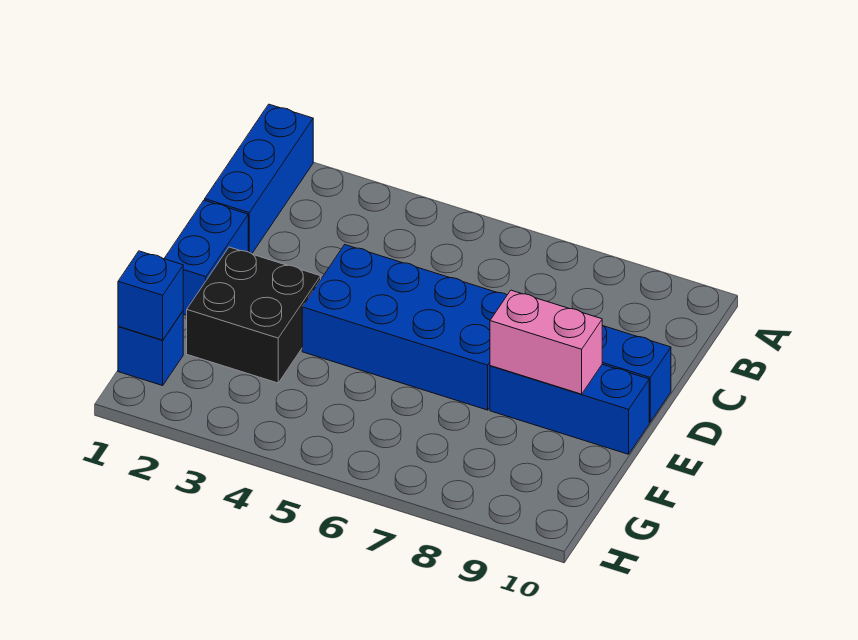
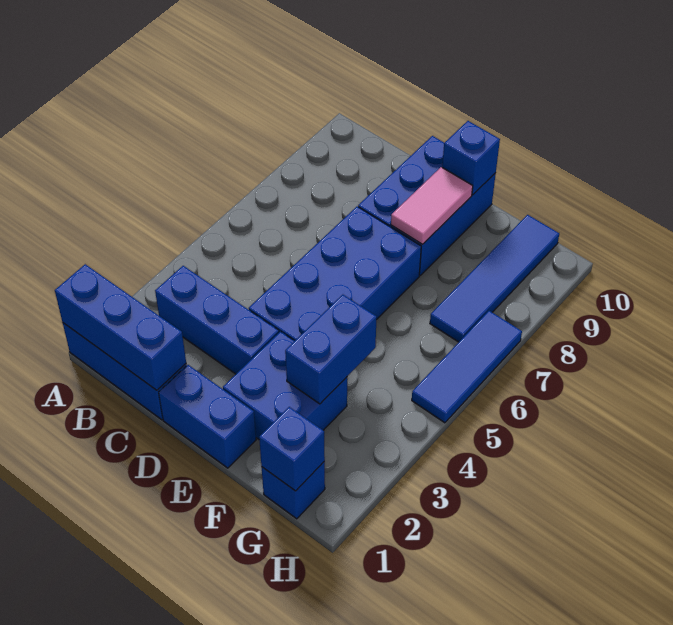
none -> blue brick A1:C1 level 2
none -> blue brick B3:D3 level 1
black brick E2:F3 level 1 -> blue brick E2:F3 level 1
pink brick E8:E9 level 2 -> pink tile E8:E9 level 2
none -> blue brick E10 level 2
none -> blue brick F3:F4 level 2
none -> blue tile G7:G10 level 1
none -> blue tile H5:H7 level 1

